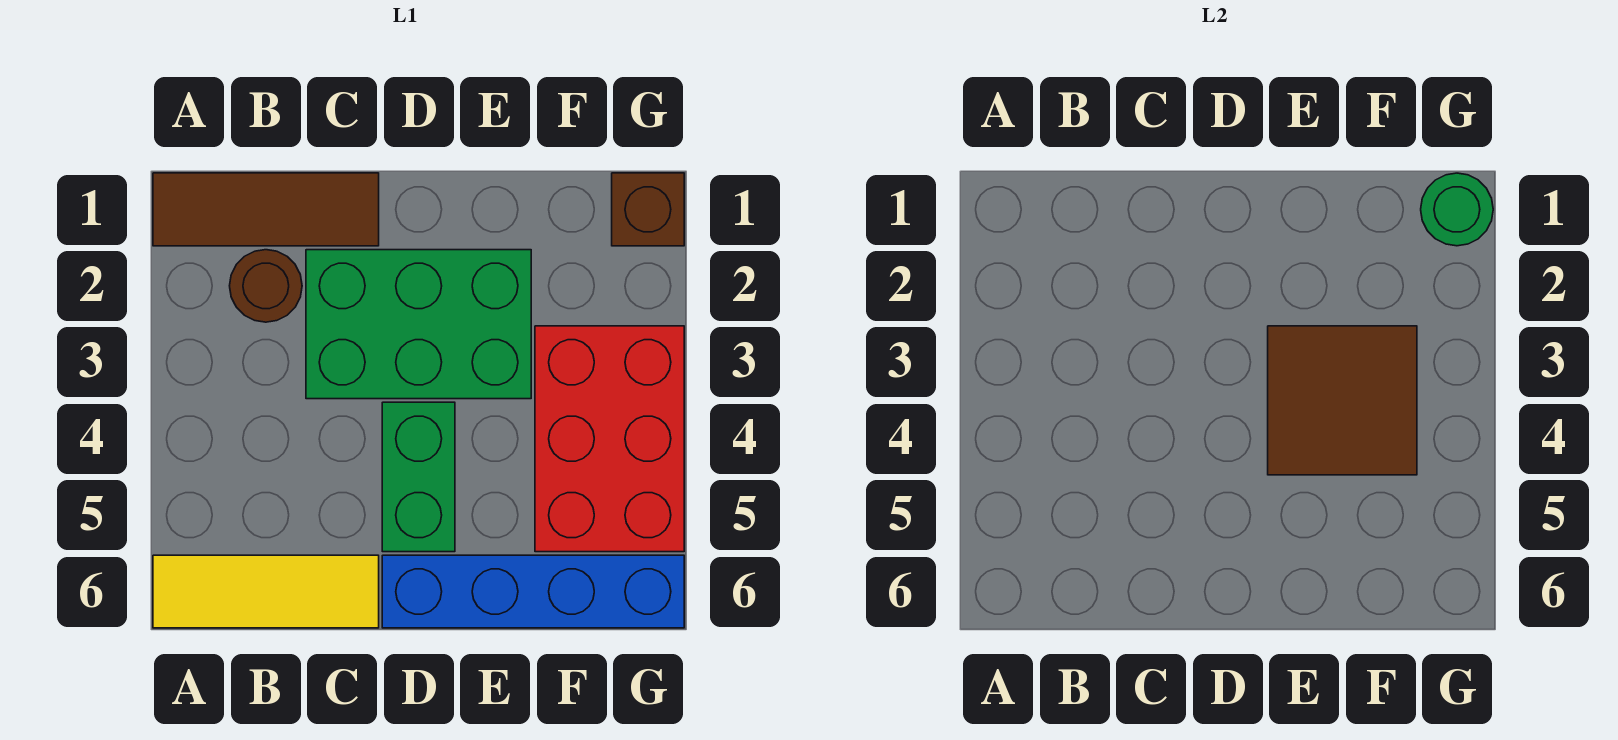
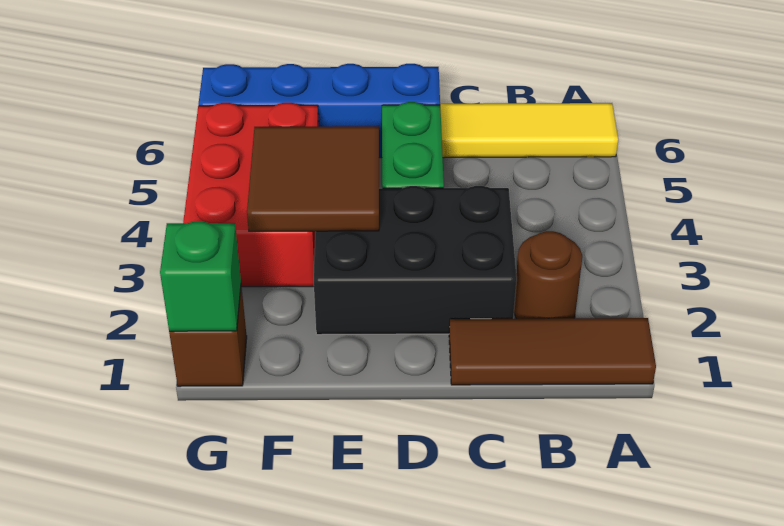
green brick C2:E3 level 1 -> black brick C2:E3 level 1
green round brick G1 level 2 -> green brick G1 level 2

